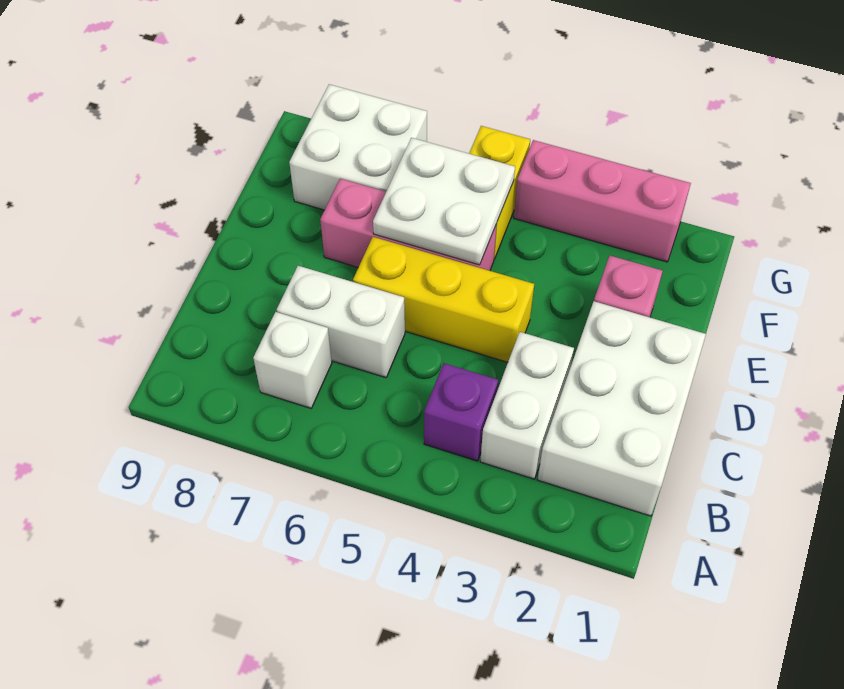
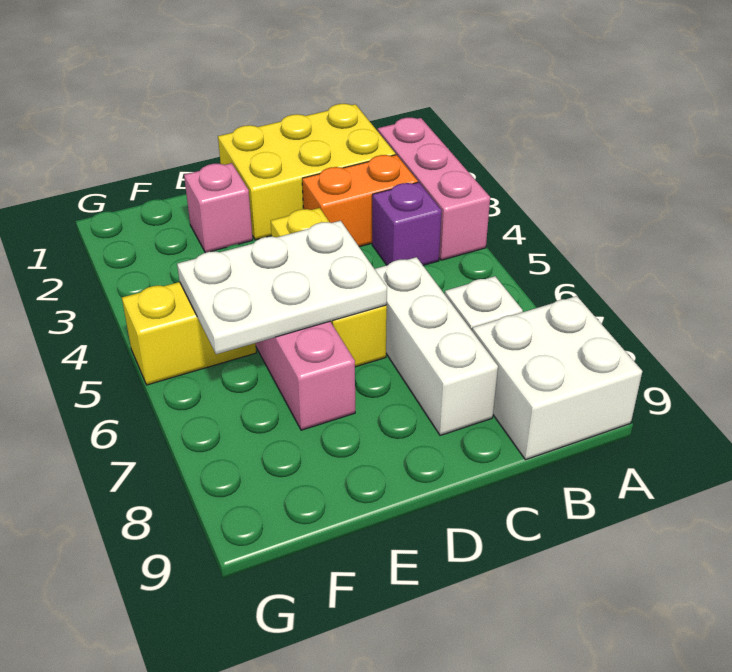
white brick B1:D2 level 1 -> yellow brick B1:D2 level 1
white brick B3:C3 level 1 -> orange brick B3:C3 level 1
white brick C6:C7 level 1 -> white brick C6:C8 level 1
white plate E5:F6 level 2 -> white plate D5:F6 level 2
white brick F7:G8 level 1 -> white brick A8:B9 level 1
pink brick G2:G4 level 1 -> pink brick A2:A4 level 1

